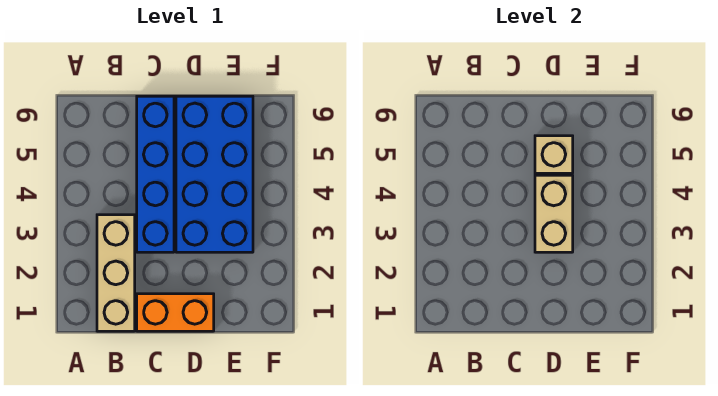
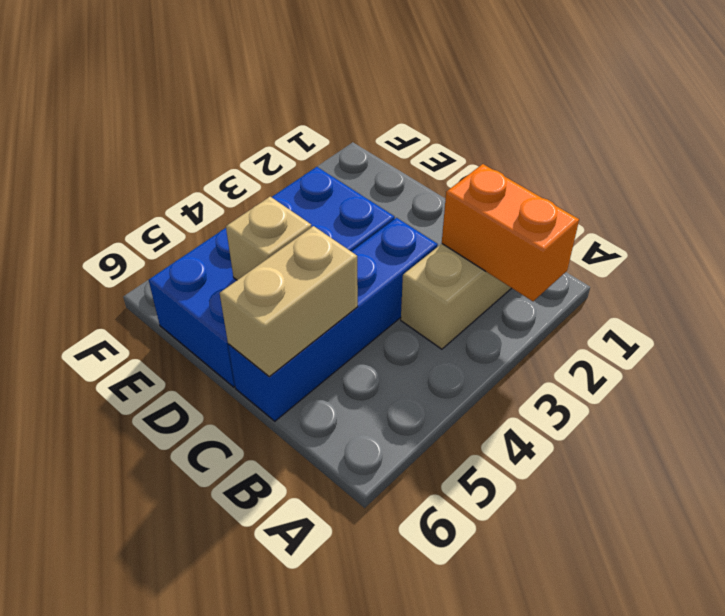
orange brick C1:D1 level 1 -> orange brick A2:B2 level 2
tan brick D3:D4 level 2 -> tan brick C5:C6 level 2

